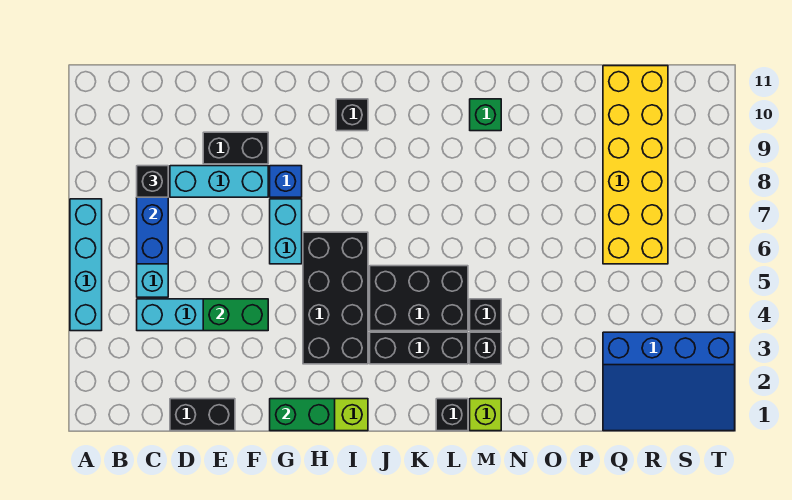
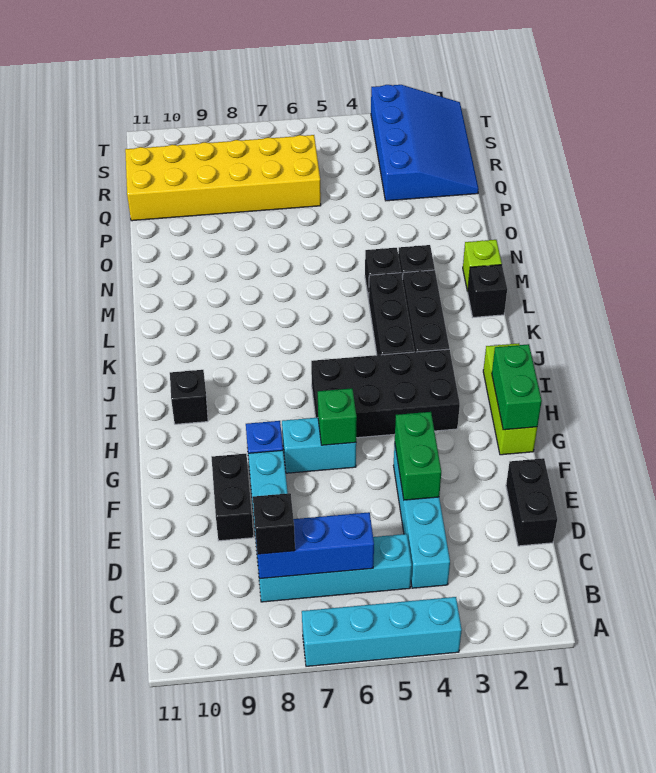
black brick J4:L5 level 1 -> black brick J4:L4 level 1
green brick M10 level 1 -> green brick G6 level 2

